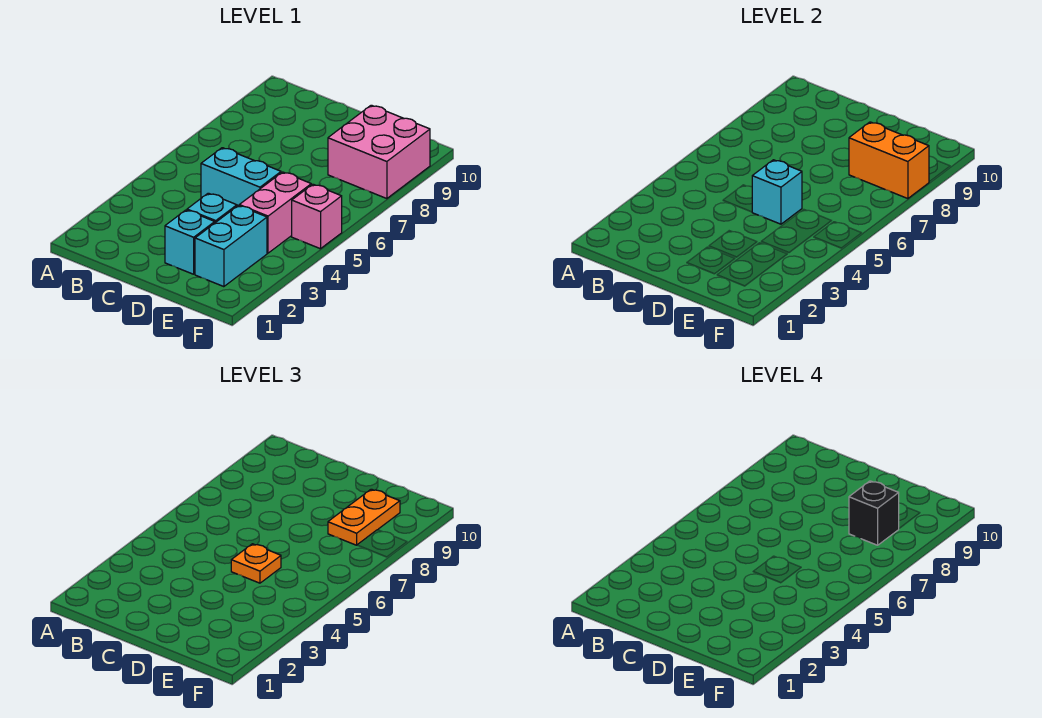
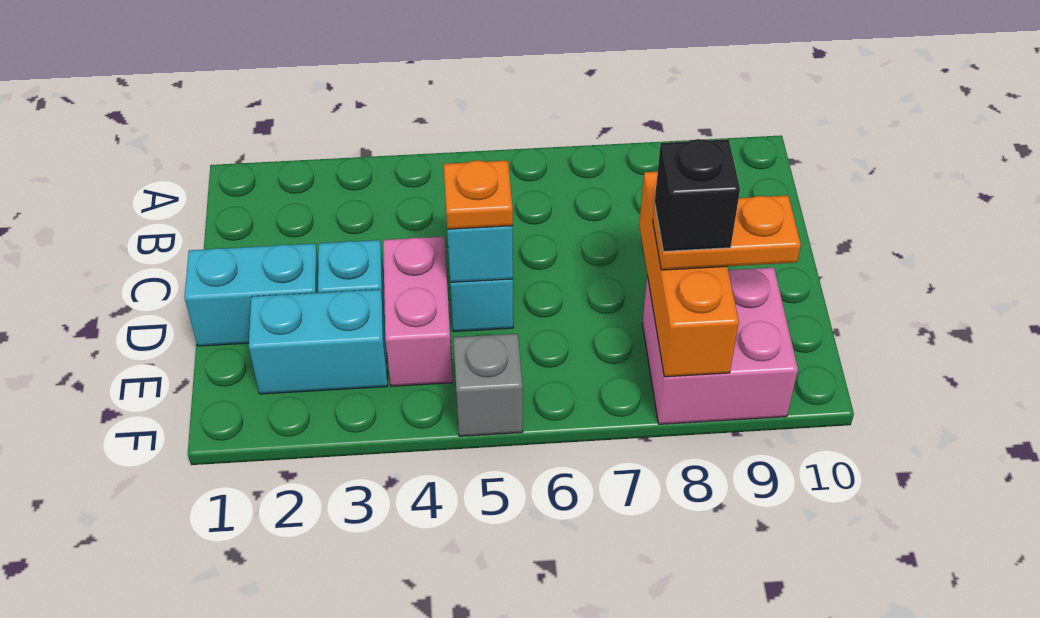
cyan brick D2 level 1 -> cyan brick D1:D2 level 1
pink brick E4:E5 level 1 -> pink brick D4:E4 level 1
orange brick E8:F8 level 2 -> orange brick D8:F8 level 2
pink brick F5 level 1 -> grey brick F5 level 1

